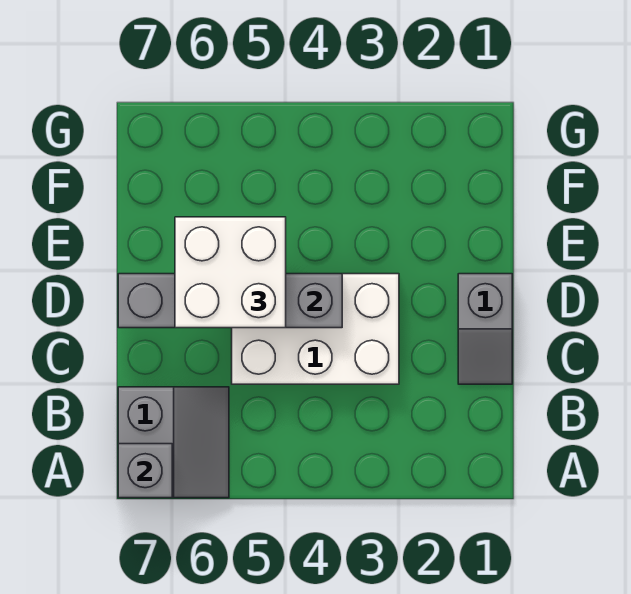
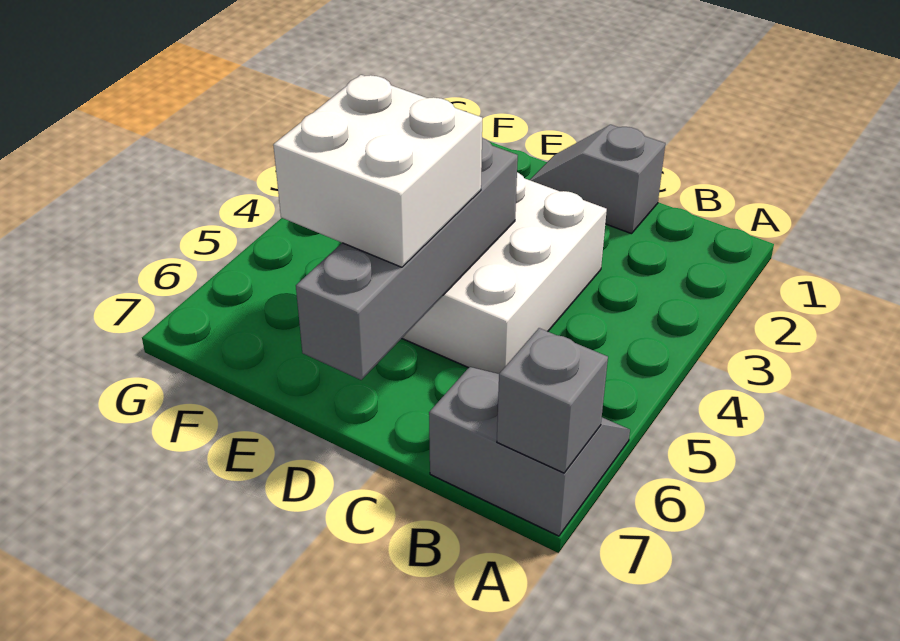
grey slope C1:D1 level 1 top D -> grey slope C1:D1 level 1 top C

